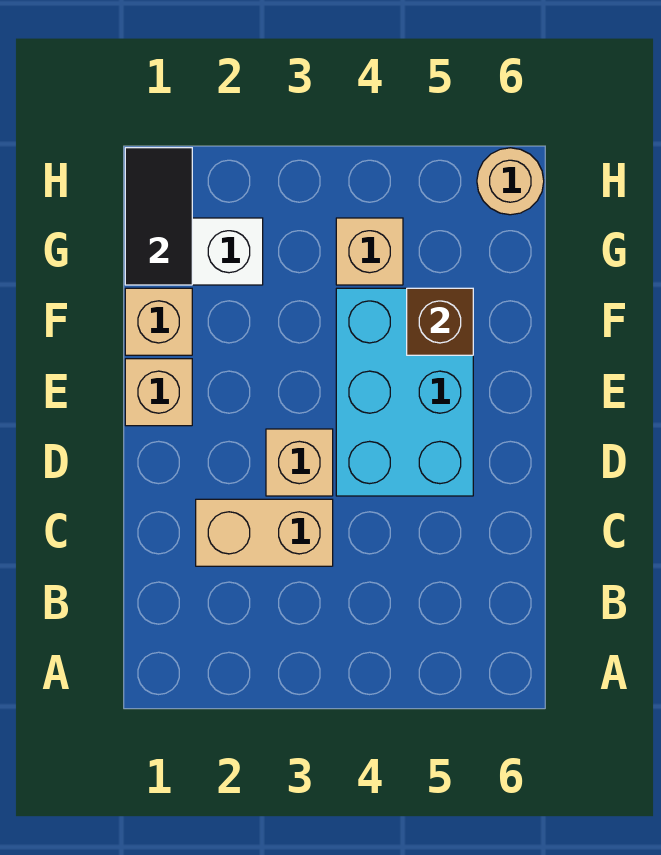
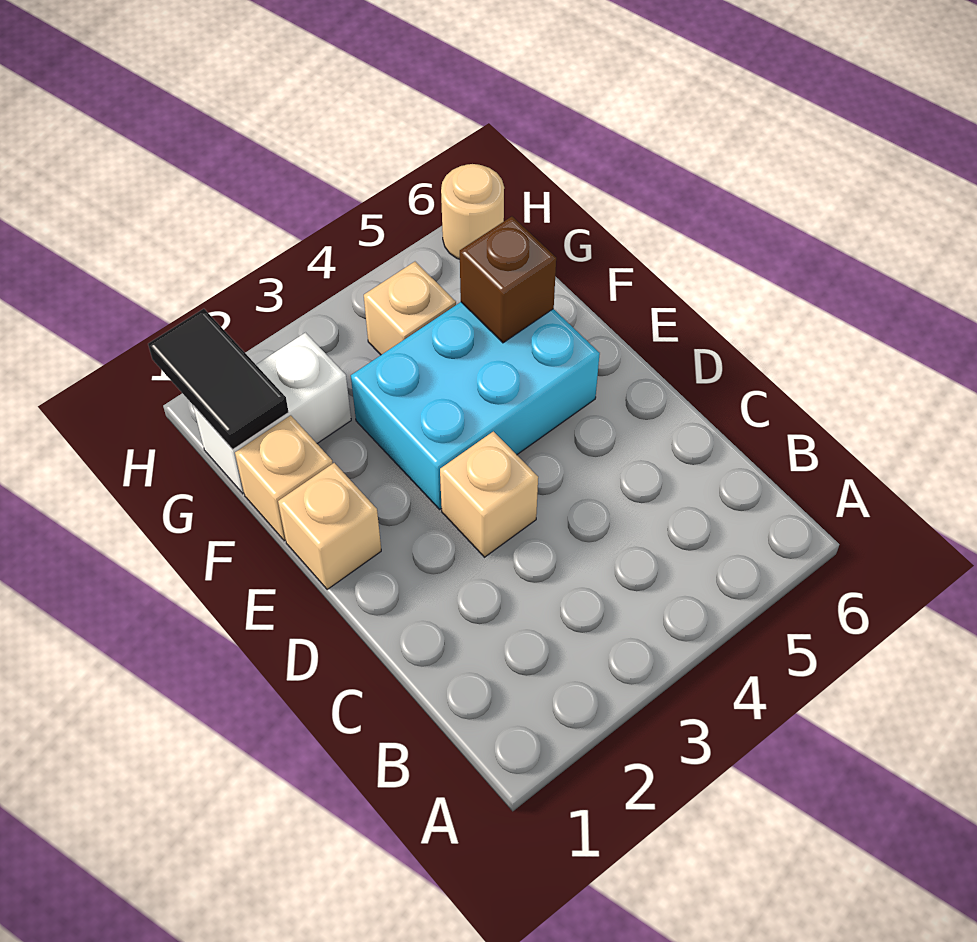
tan brick C2:C3 level 1 -> none
cyan brick D4:F5 level 1 -> cyan brick E3:F5 level 1

